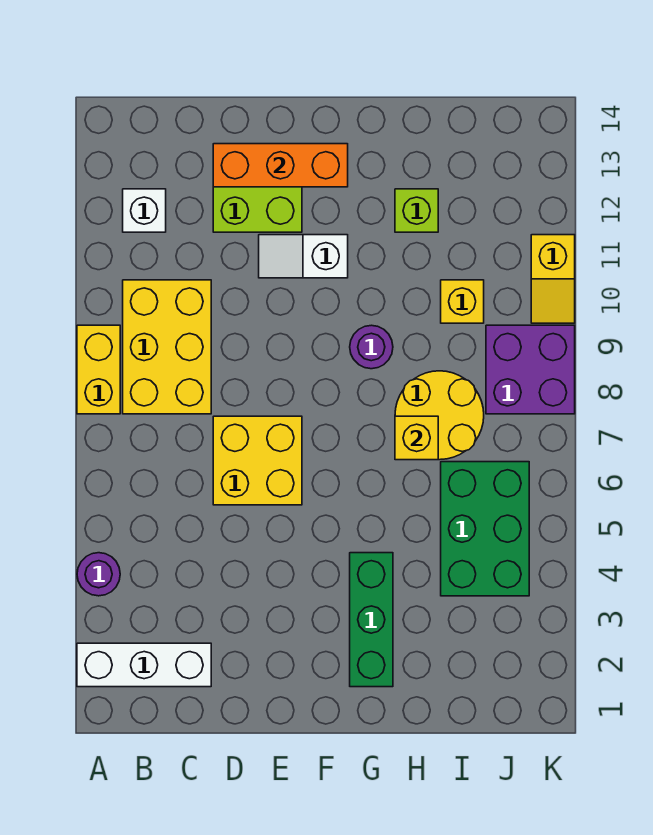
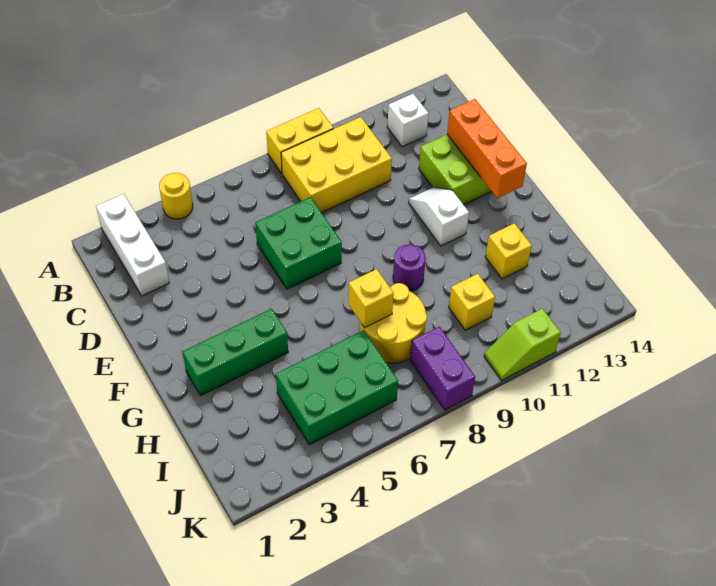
purple round brick A4 level 1 -> yellow round brick A4 level 1
yellow brick D6:E7 level 1 -> green brick D6:E7 level 1
lime brick H12 level 1 -> yellow brick H12 level 1
purple brick J8:K9 level 1 -> purple brick J8:K8 level 1
yellow slope K10:K11 level 1 top 11 -> lime slope K10:K11 level 1 top 11

